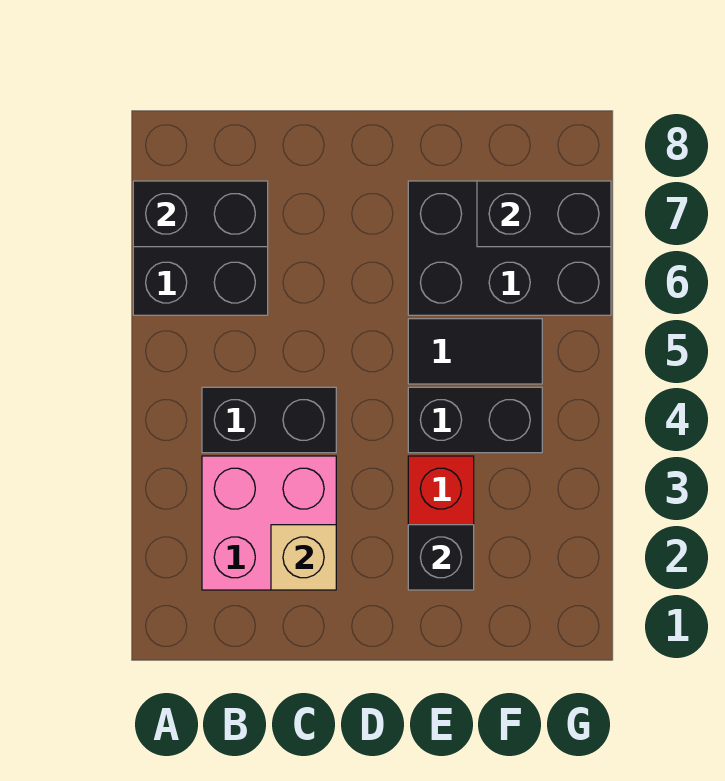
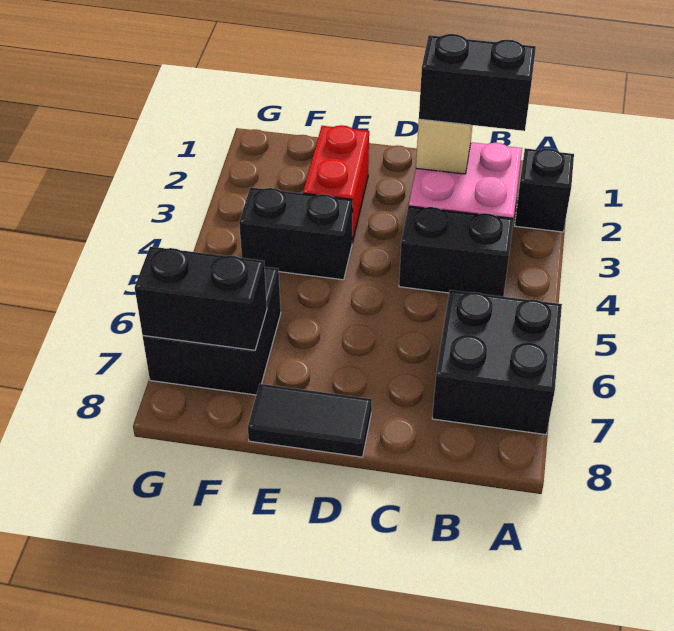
black brick A7:B7 level 2 -> black brick B2:C2 level 3
black brick E2 level 2 -> black brick A2 level 1
black tile E5:F5 level 1 -> black tile D8:E8 level 1
black brick E6:G7 level 1 -> black brick F6:G7 level 1

